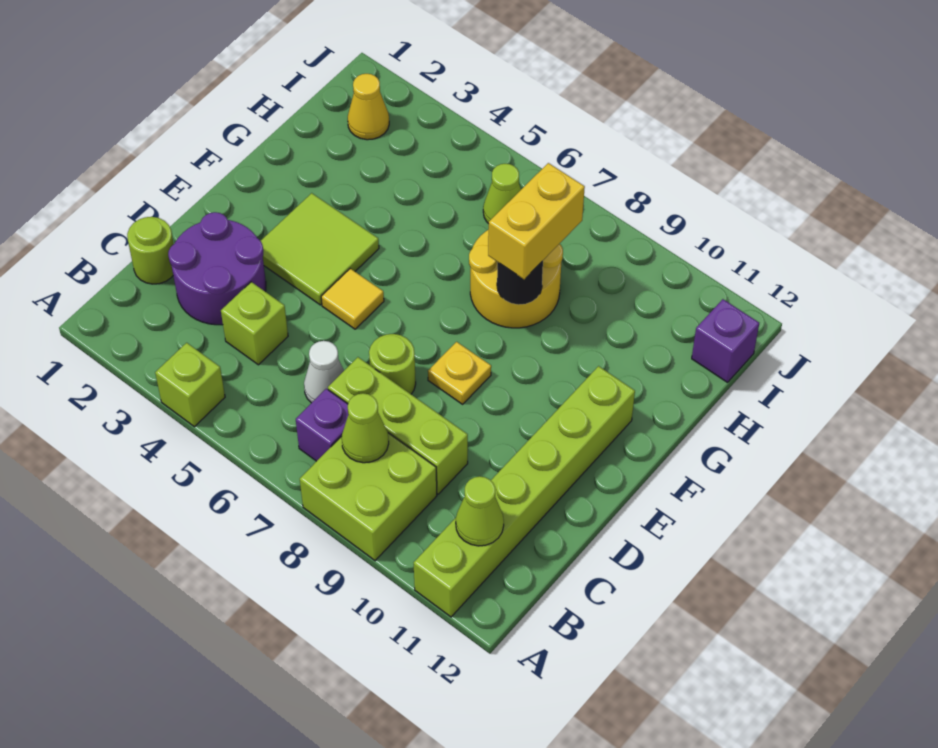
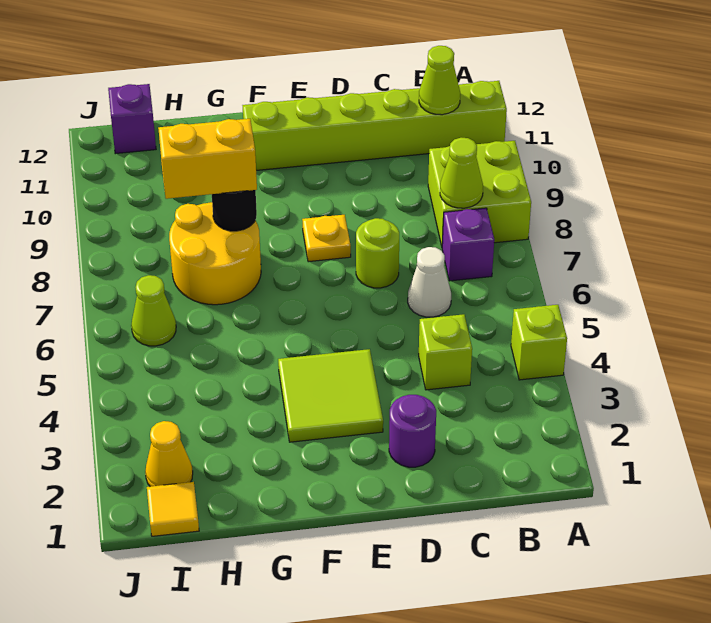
lime round brick C1 level 1 -> none
purple round brick C2:D3 level 1 -> purple round brick D2 level 1
lime brick C7:C9 level 1 -> none
yellow tile E5 level 1 -> yellow tile I1 level 1

